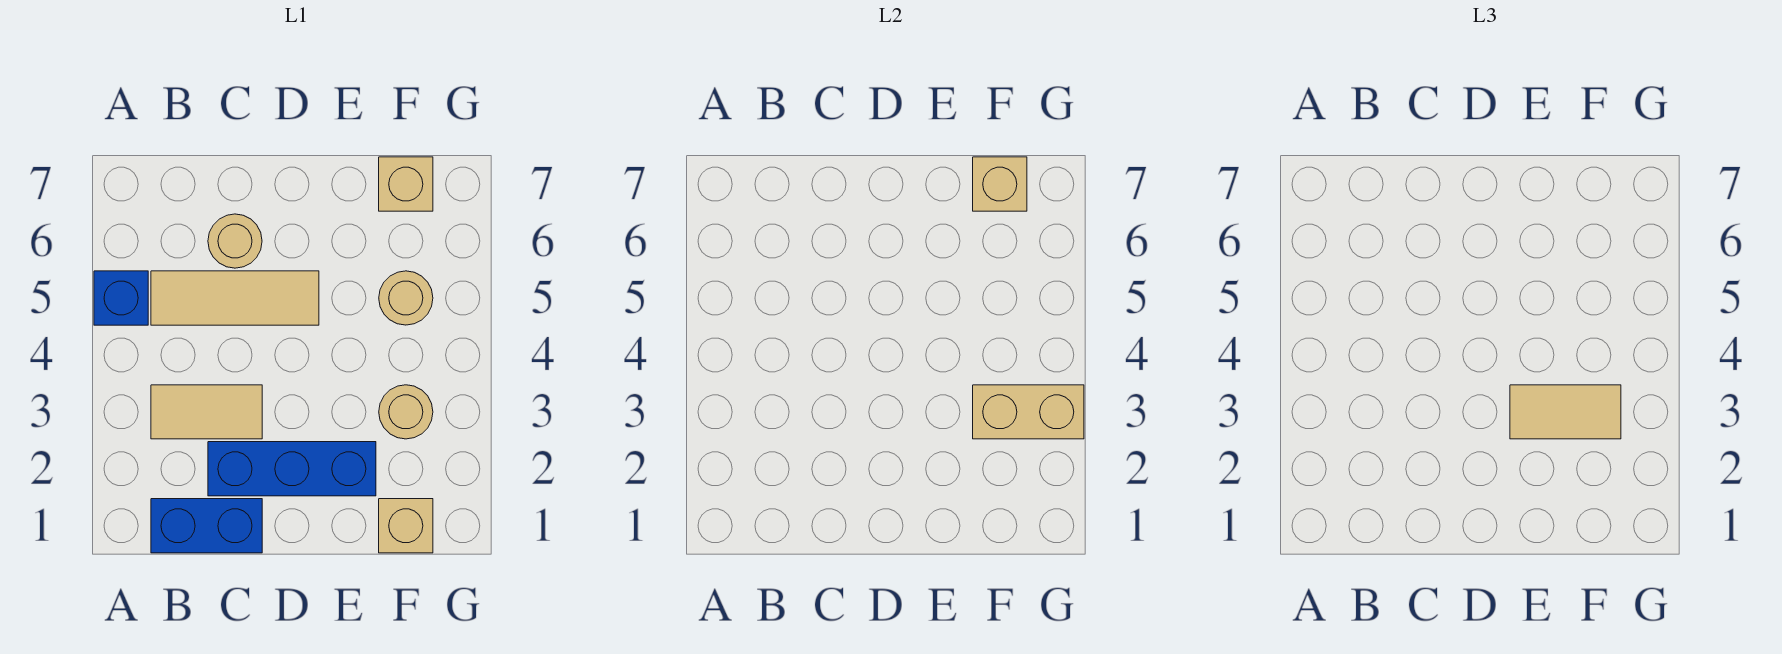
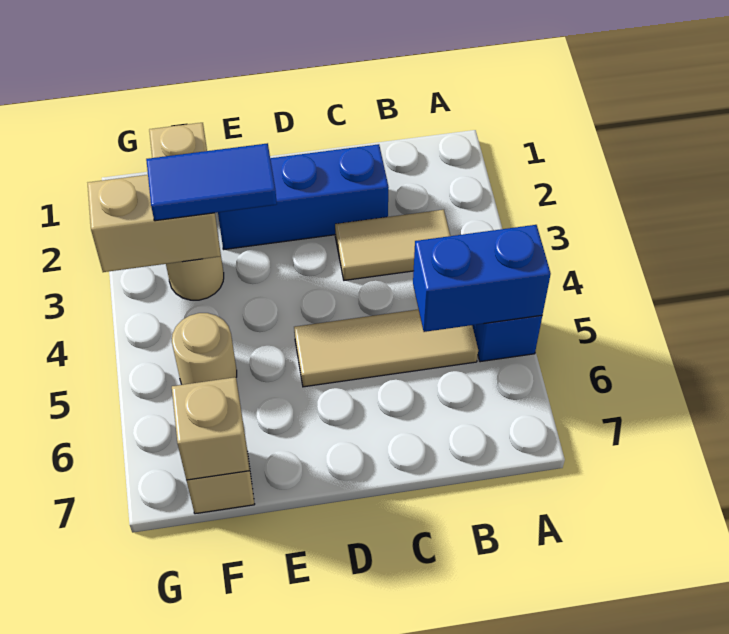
blue brick B1:C1 level 1 -> blue brick A5:B5 level 2
tan round brick C6 level 1 -> none
tan tile E3:F3 level 3 -> blue tile E3:F3 level 3

